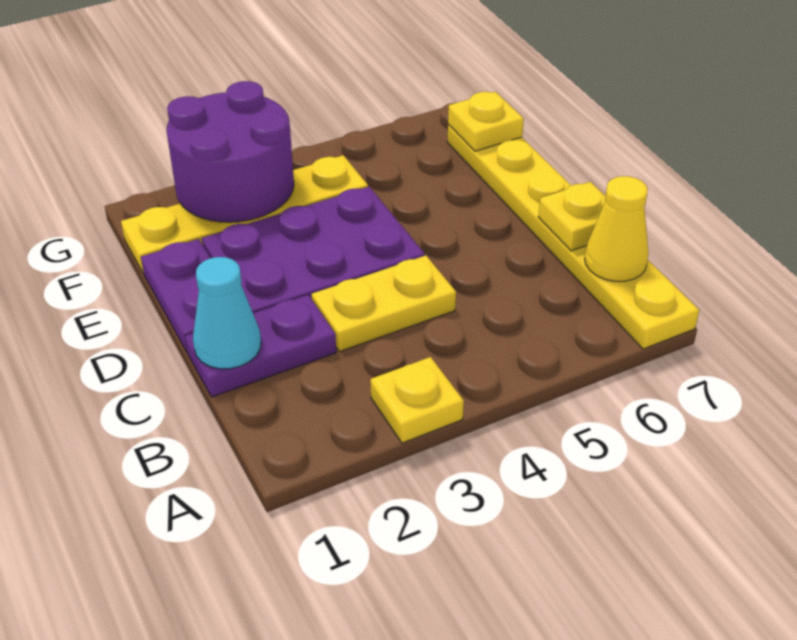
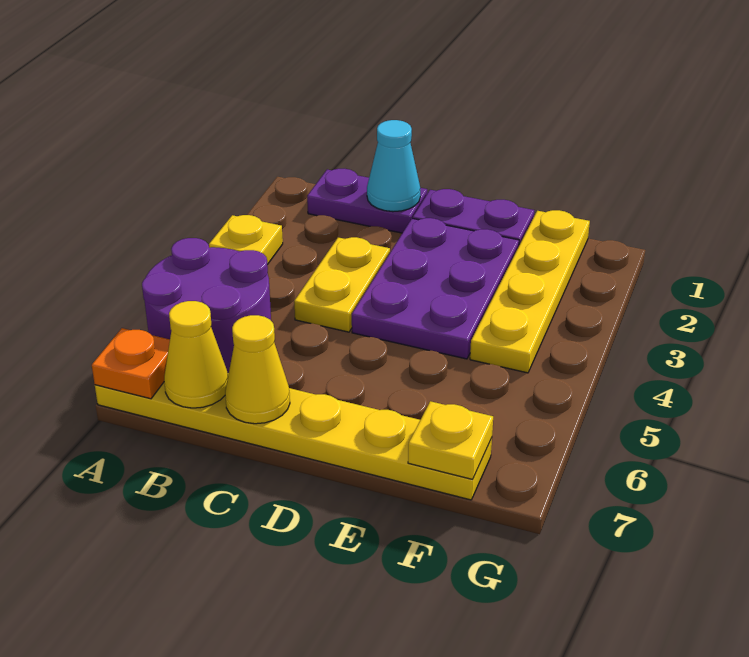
none -> orange plate A7 level 2
purple plate C1:C2 level 1 -> purple plate B1:C1 level 1
yellow plate C7 level 2 -> yellow cone C7 level 2
purple round brick F2:G3 level 2 -> purple round brick A5:B6 level 1

